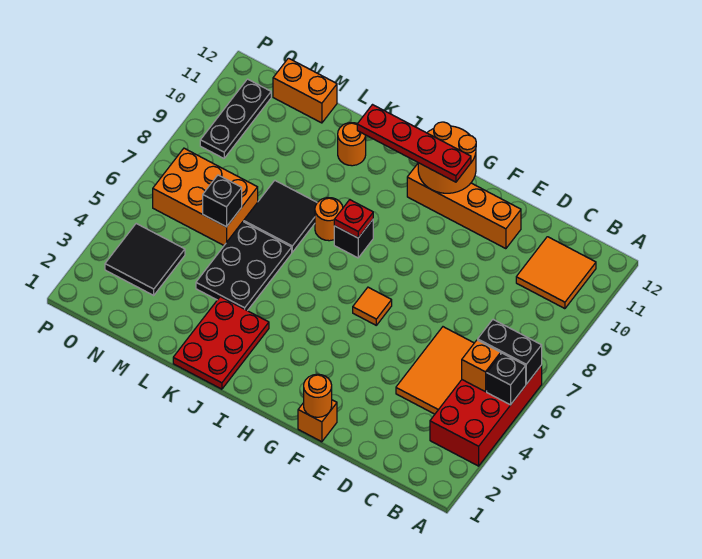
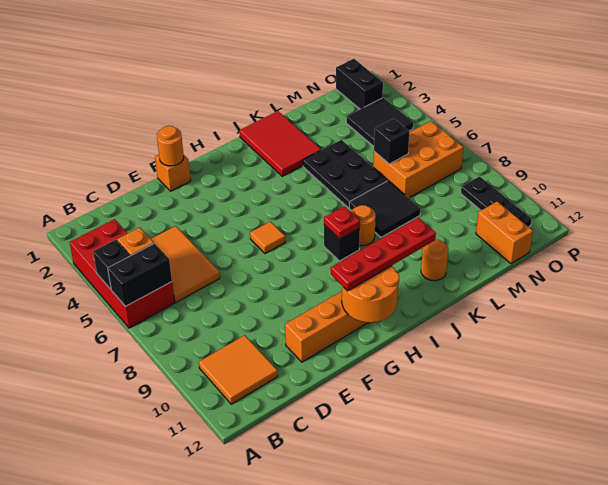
red plate J1:K3 level 1 -> red tile J1:K3 level 1
orange brick M12:N12 level 1 -> orange brick N11:N12 level 1
none -> black brick O1:O2 level 1

